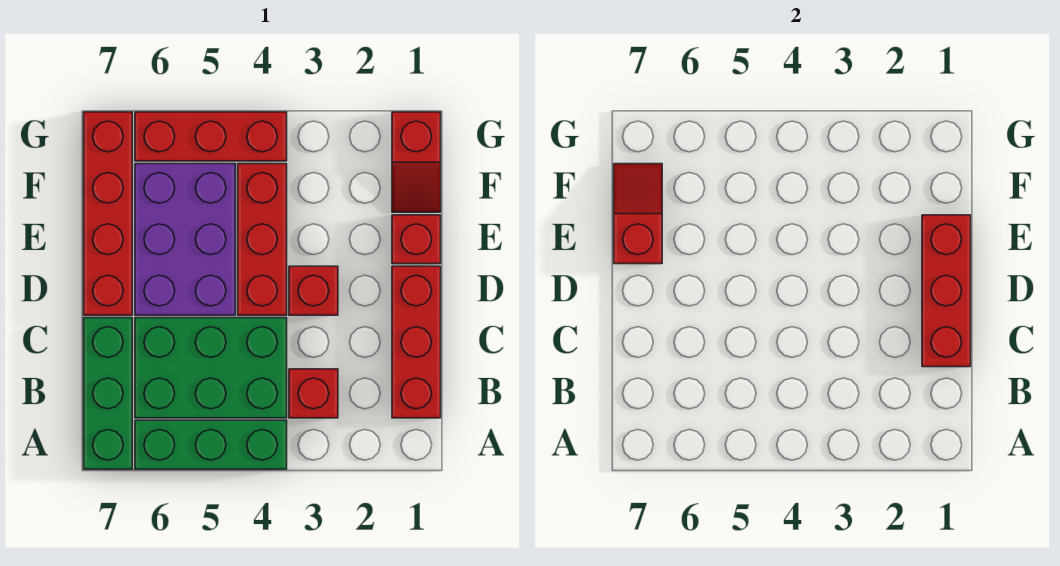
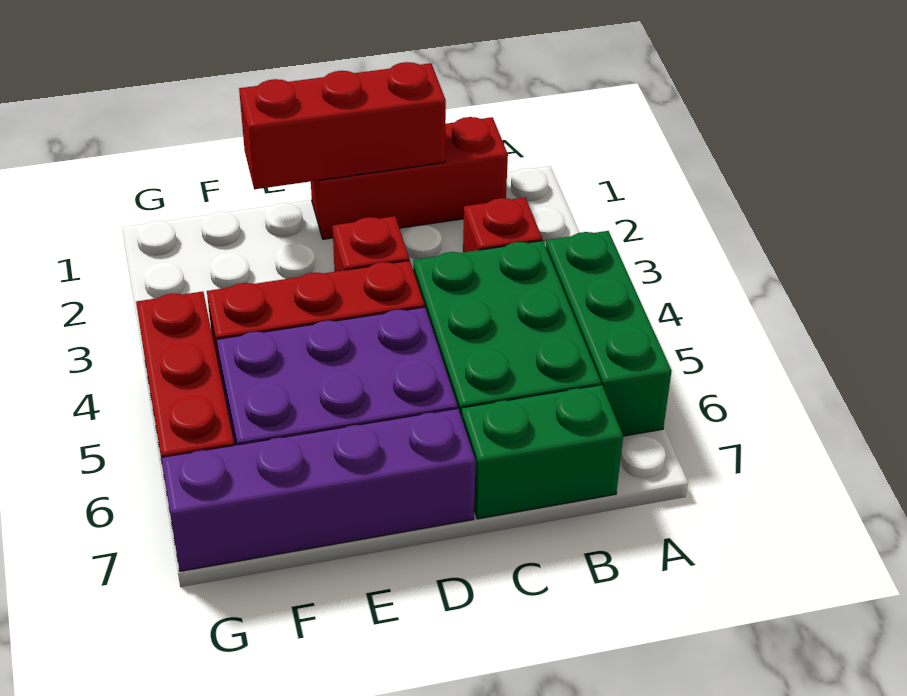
green brick A7:C7 level 1 -> green brick B7:C7 level 1
red brick D7:G7 level 1 -> purple brick D7:G7 level 1
red brick E1 level 1 -> none
red slope E7:F7 level 2 top E -> none
red slope F1:G1 level 1 top G -> none

